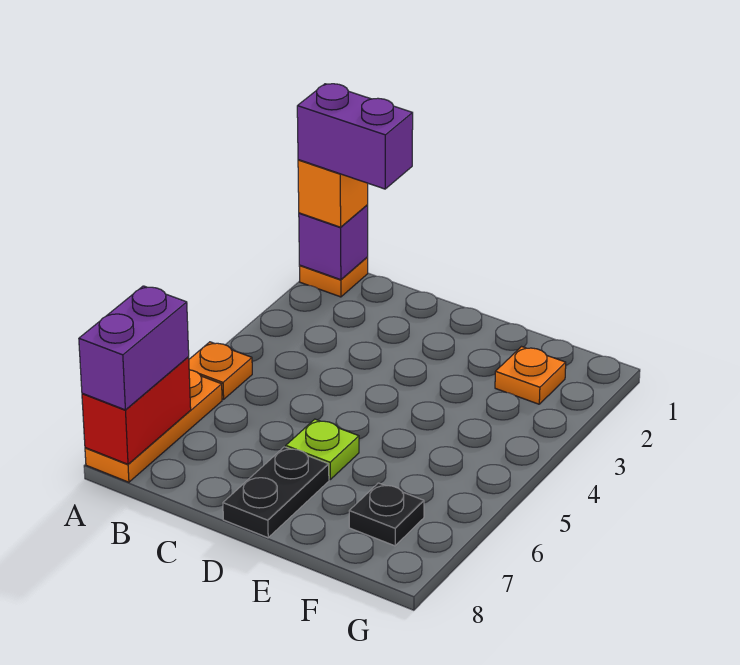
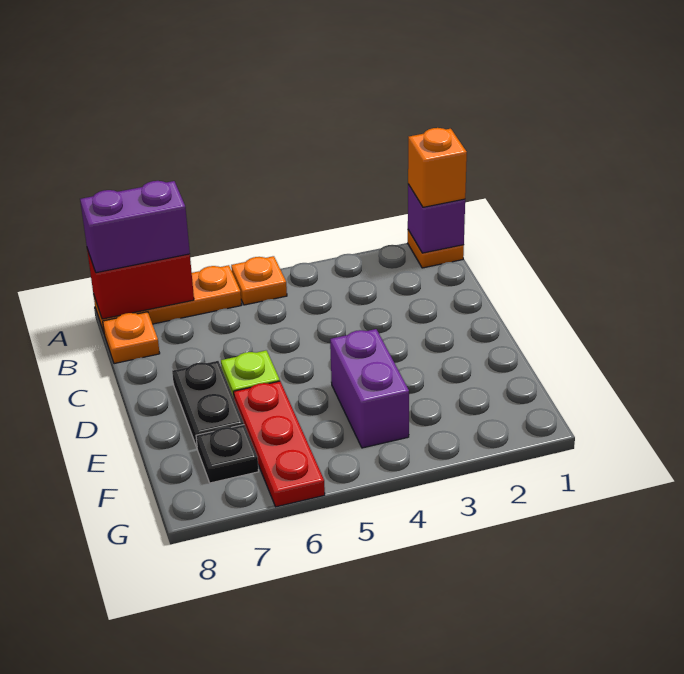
purple brick A1:B1 level 4 -> purple brick E4:F4 level 1
black plate D7:D8 level 1 -> black plate D7:E7 level 1
none -> red plate E6:G6 level 1
orange plate F2 level 1 -> orange plate B8 level 1

